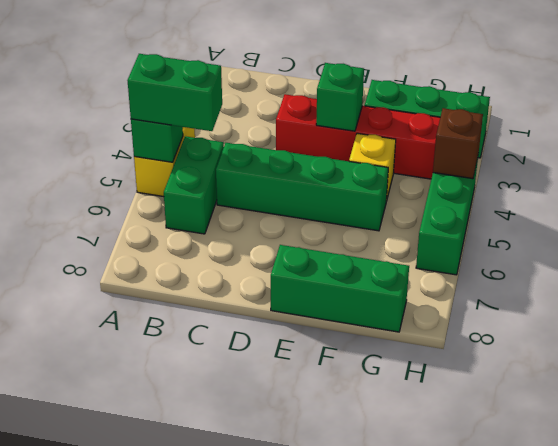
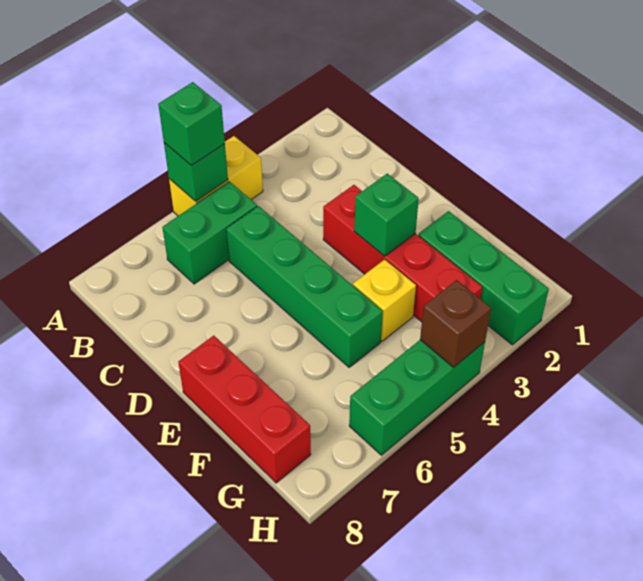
green brick A5:B5 level 3 -> green brick A5 level 3
green brick E8:G8 level 1 -> red brick E8:G8 level 1

